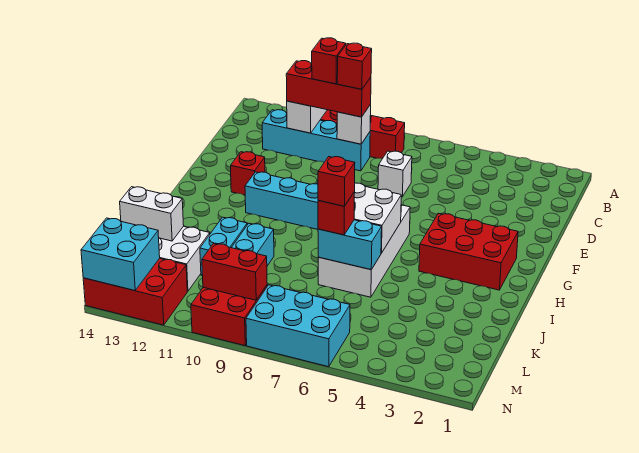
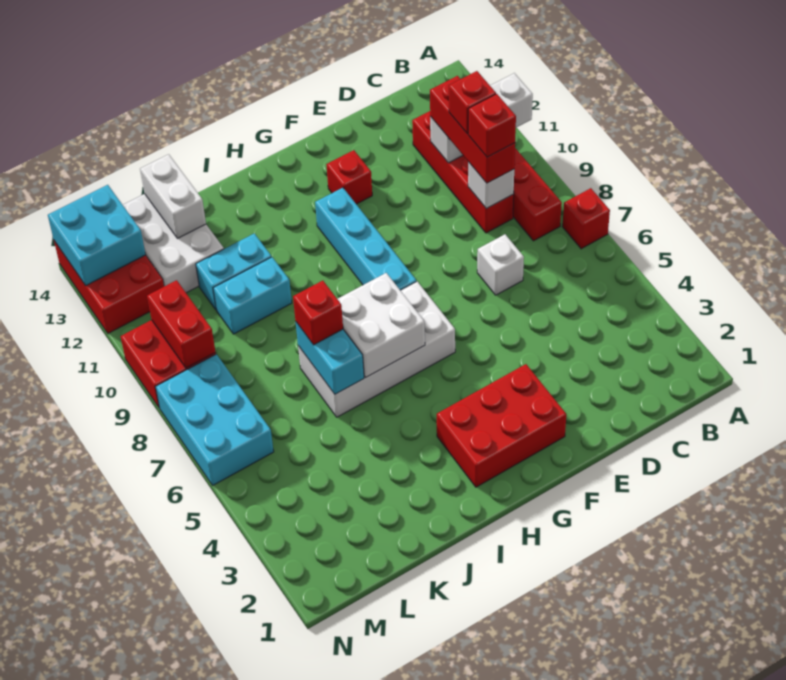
cyan brick C9:C12 level 1 -> red brick C9:C12 level 1
red brick G2:H4 level 1 -> red brick F2:H3 level 1
red brick J7 level 4 -> red brick A7 level 1

